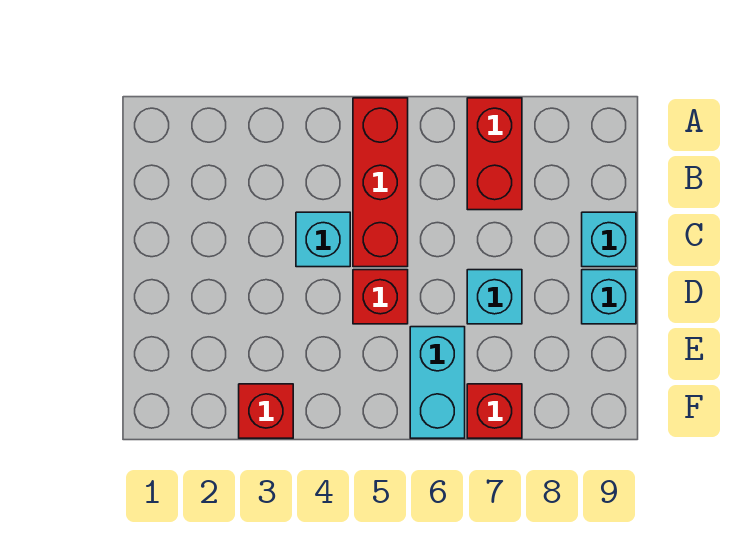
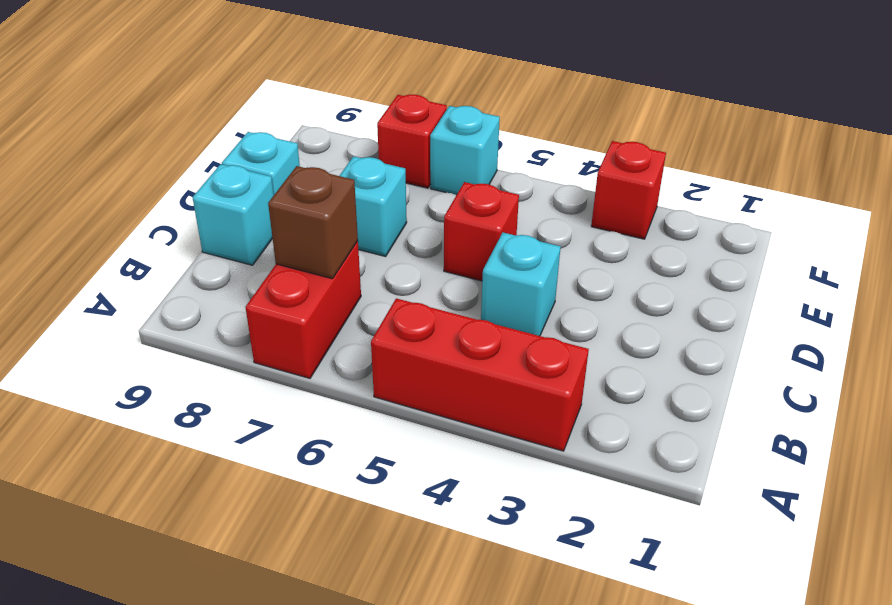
red brick A5:C5 level 1 -> red brick A3:A5 level 1
none -> brown brick B7 level 2
cyan brick E6:F6 level 1 -> cyan brick F6 level 1

